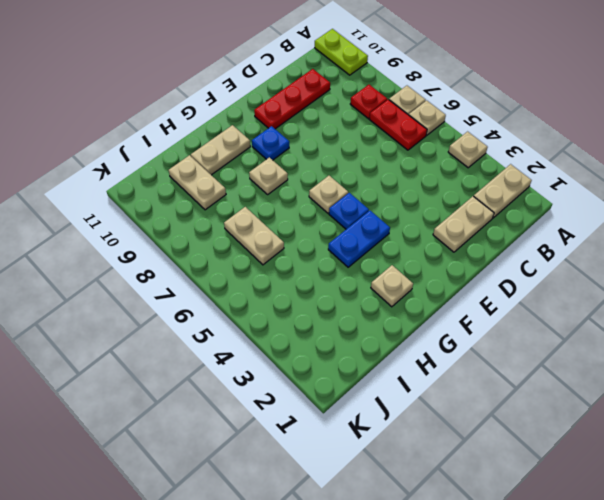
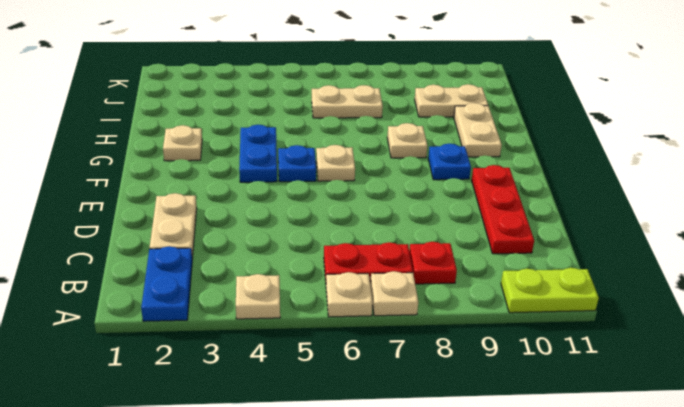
tan plate A2:B2 level 1 -> blue plate A2:B2 level 1

